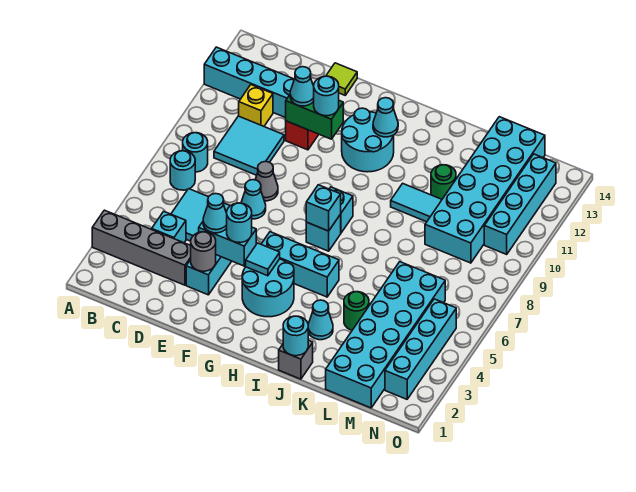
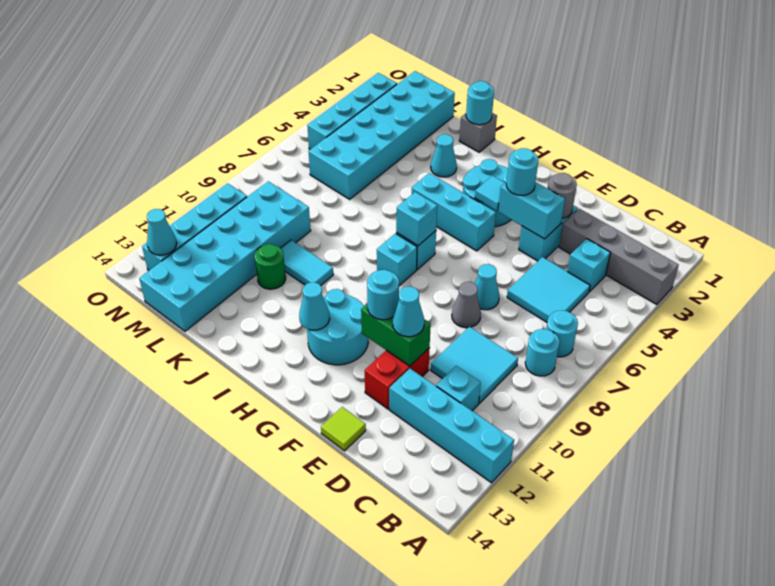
yellow brick C11 level 1 -> cyan brick C11 level 1
cyan cone E4 level 3 -> cyan cone N13 level 2
green round brick K4 level 1 -> none

